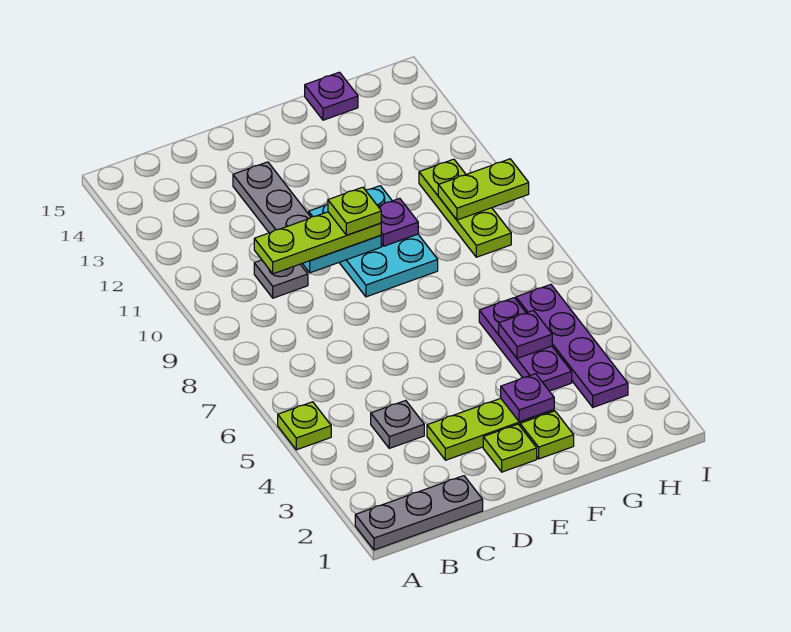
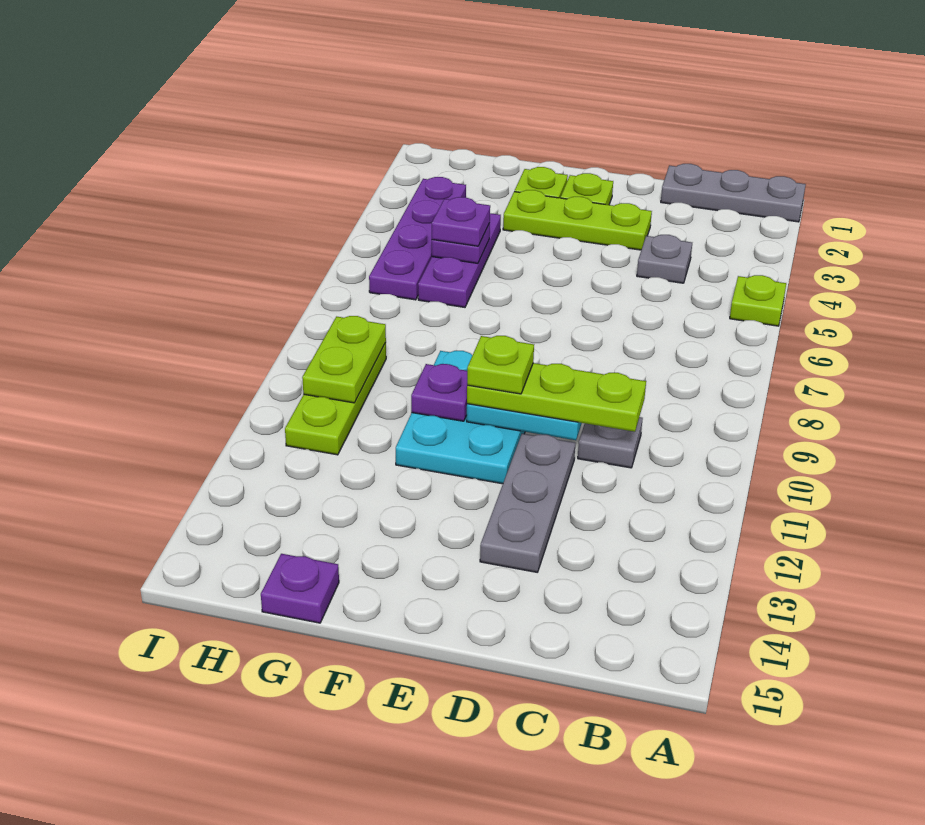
purple plate F3 level 2 -> purple plate G5 level 3
lime plate H10:I10 level 2 -> lime plate H9:H10 level 2

